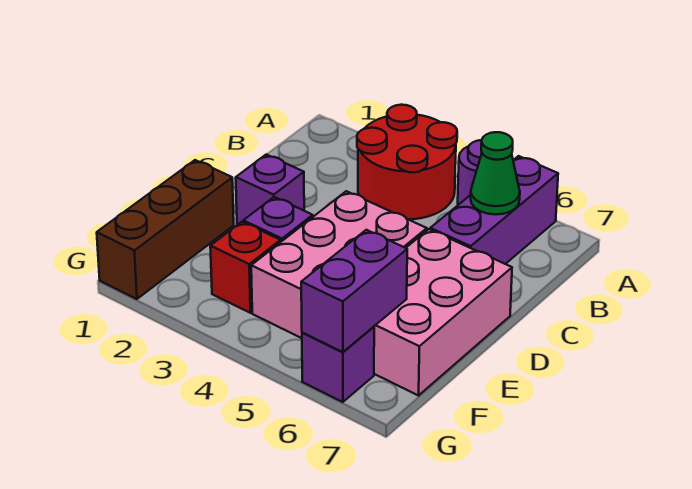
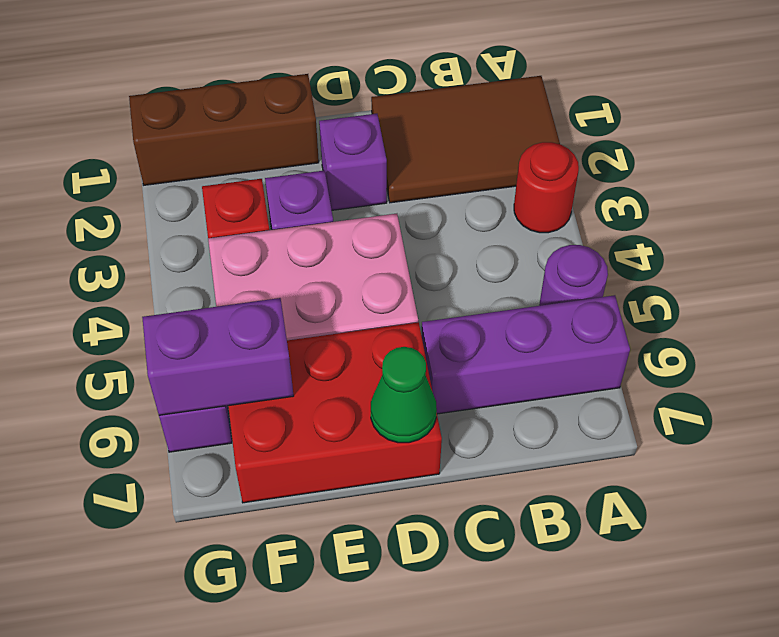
none -> brown tile A1:C2 level 1
red round brick A3:B4 level 1 -> red round brick A3 level 1
green cone B6 level 2 -> green cone D7 level 2
pink brick D6:F7 level 1 -> red brick D6:F7 level 1

